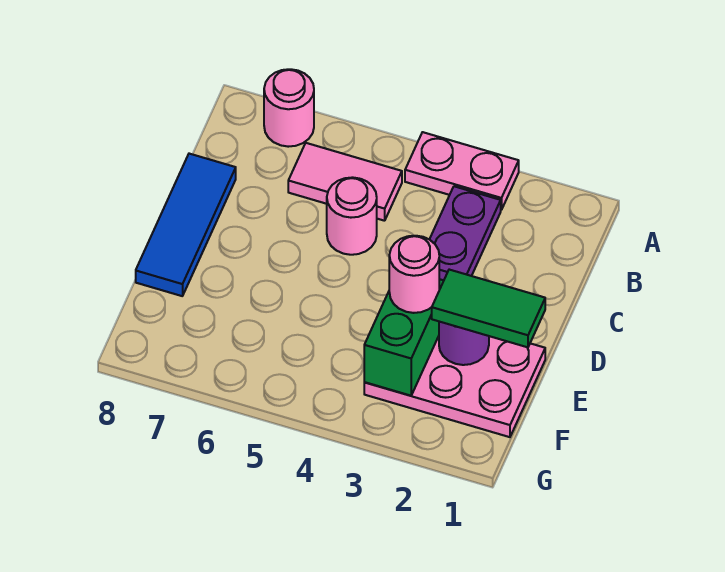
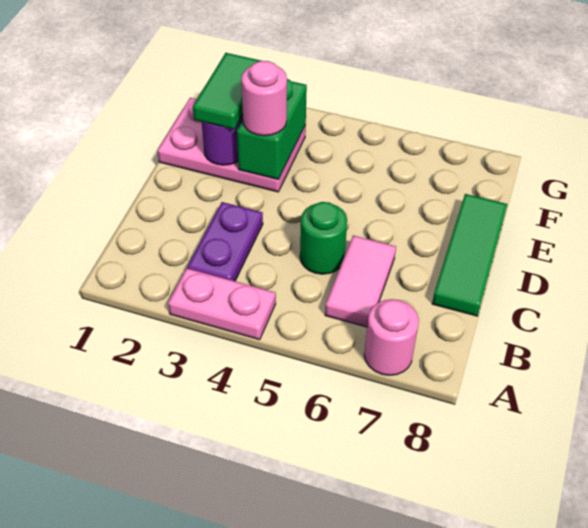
pink tile B5:B6 level 1 -> pink tile B6:C6 level 1
pink round brick C5 level 1 -> green round brick C5 level 1
blue tile C8:E8 level 1 -> green tile C8:E8 level 1
green tile E1:E2 level 3 -> green tile E2:F2 level 3

